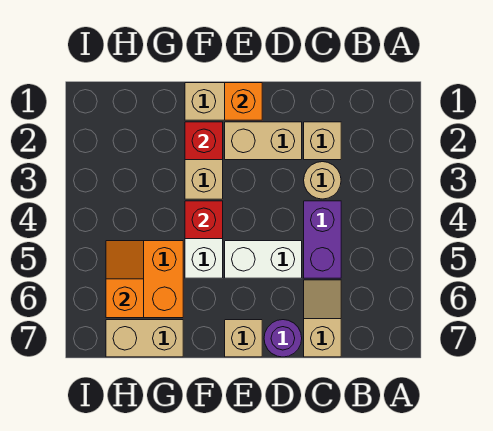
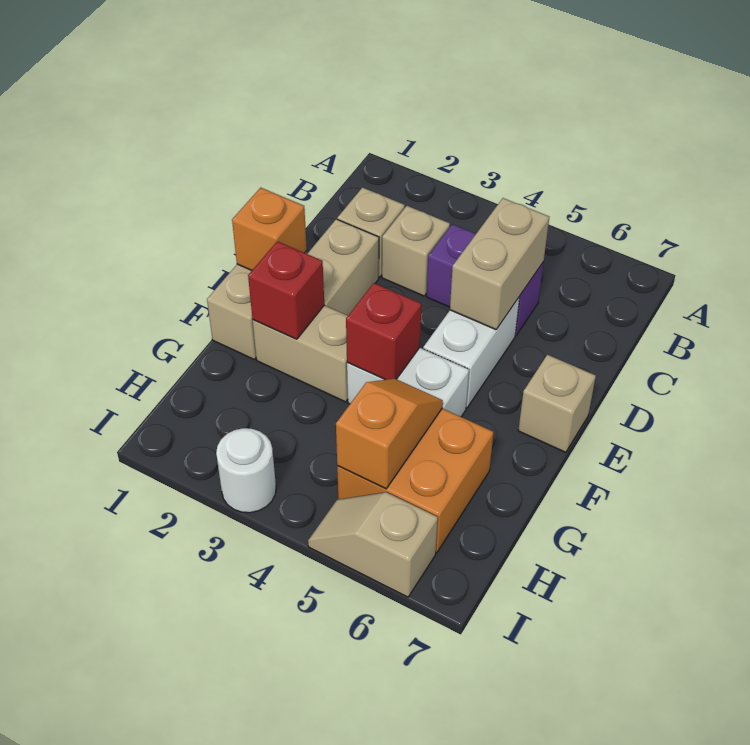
tan round brick C3 level 1 -> tan brick C3 level 1
tan slope C6:C7 level 1 top 7 -> tan slope I5:I6 level 1 top 6
purple round brick D7 level 1 -> none
tan brick G7:H7 level 1 -> tan brick C5:D5 level 2
orange slope H5:H6 level 2 top 6 -> orange slope G5:H5 level 2 top H
none -> white round brick I3 level 1

